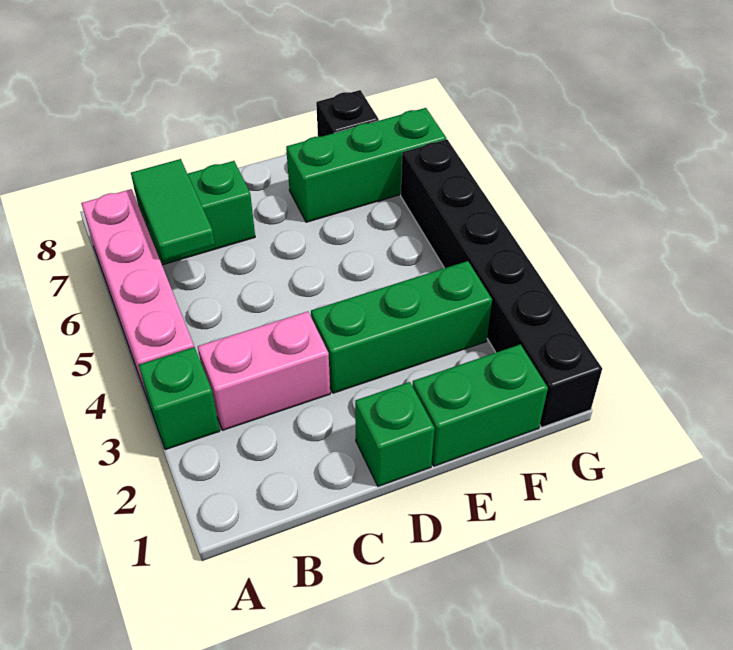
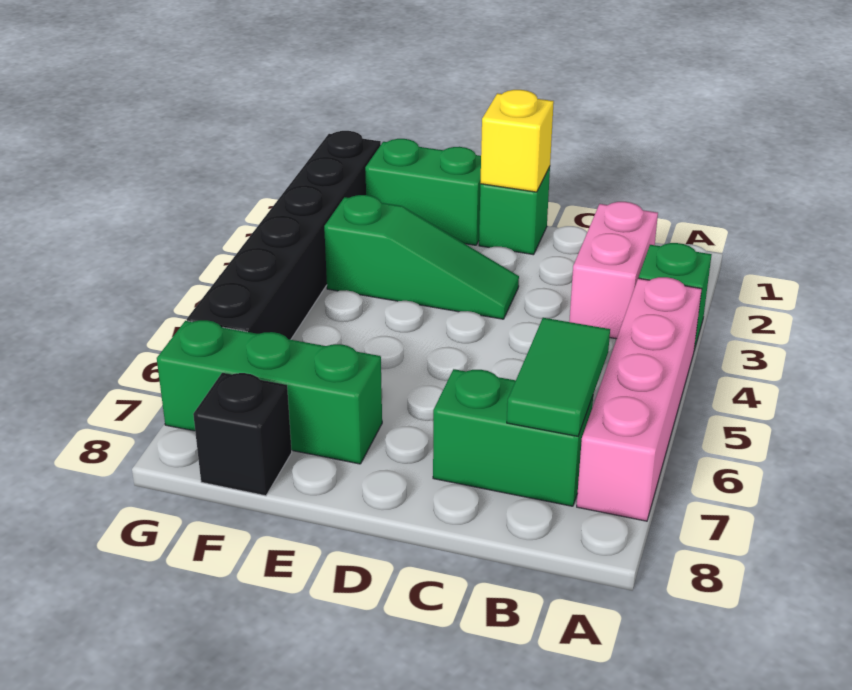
pink brick B3:C3 level 1 -> pink brick B2:B3 level 1
none -> yellow brick D1 level 2
green brick D3:F3 level 1 -> green slope D3:F3 level 1 top F

